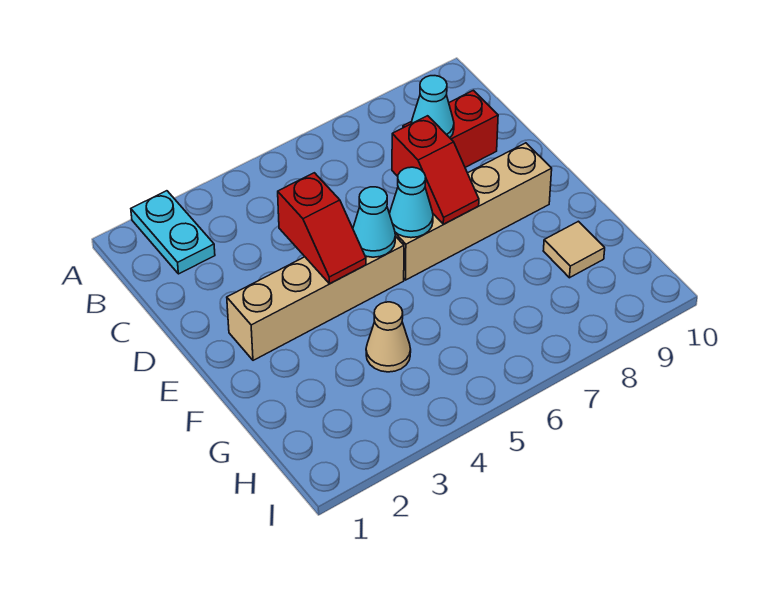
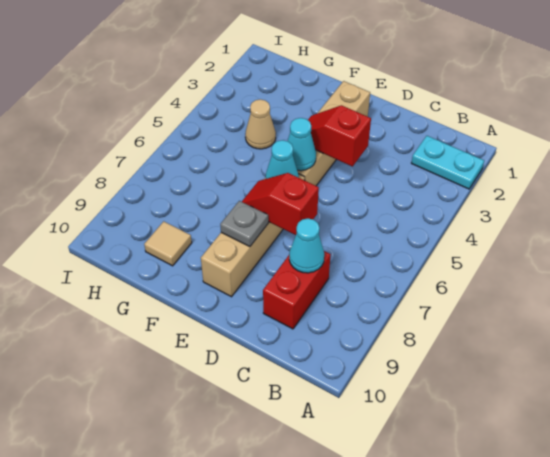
none -> grey plate E8 level 2

